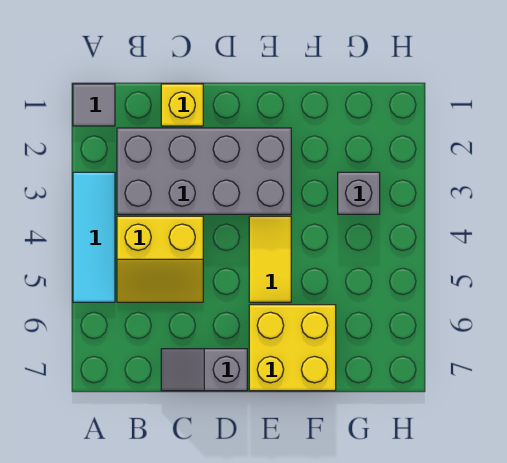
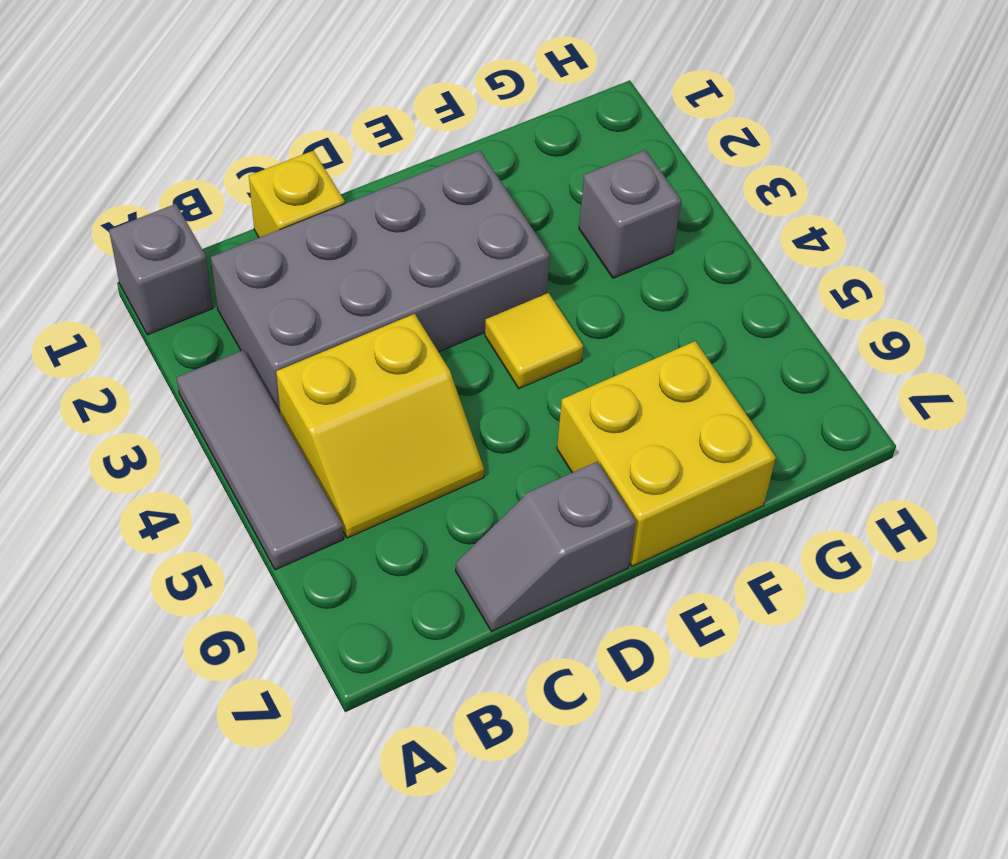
grey tile A1 level 1 -> grey brick A1 level 1
cyan tile A3:A5 level 1 -> grey tile A3:A5 level 1
yellow tile E4:E5 level 1 -> yellow tile E4 level 1

